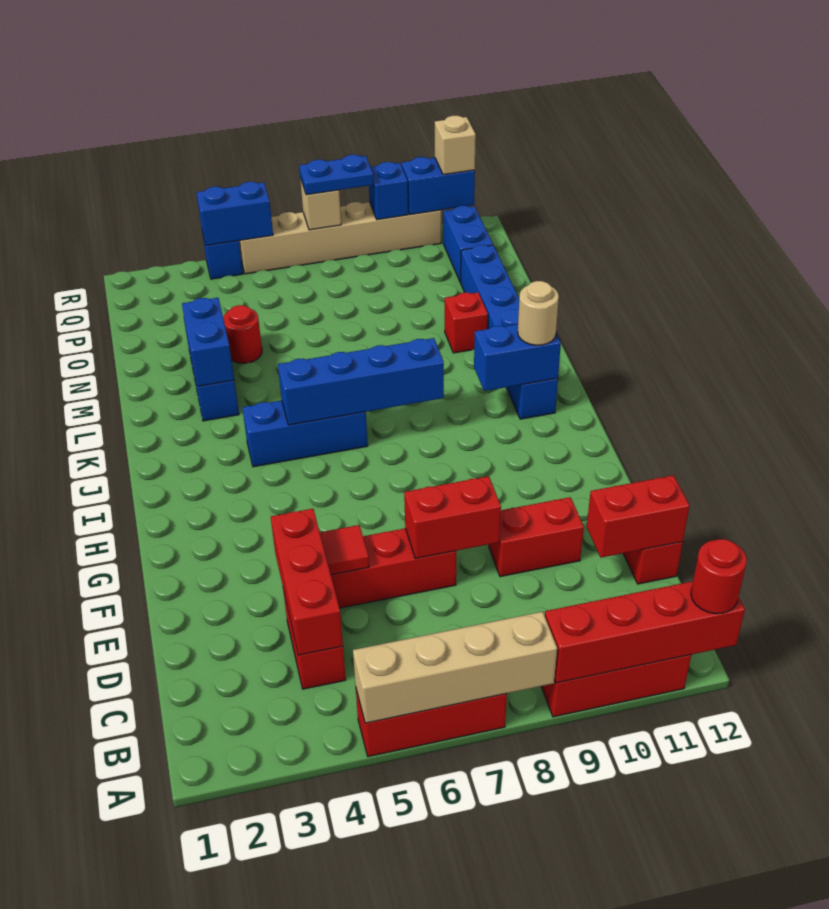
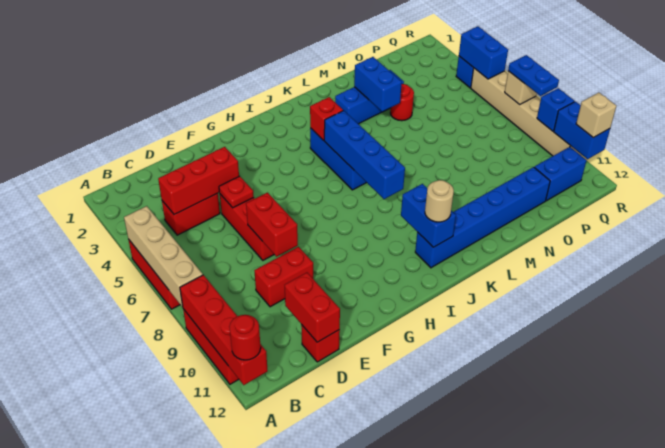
red tile E5 level 2 -> red plate E5 level 2
red brick E9:E10 level 1 -> red brick D9:E9 level 1
blue brick L3:M3 level 2 -> blue brick M3:M4 level 2
red brick M10 level 1 -> red brick J4 level 2

